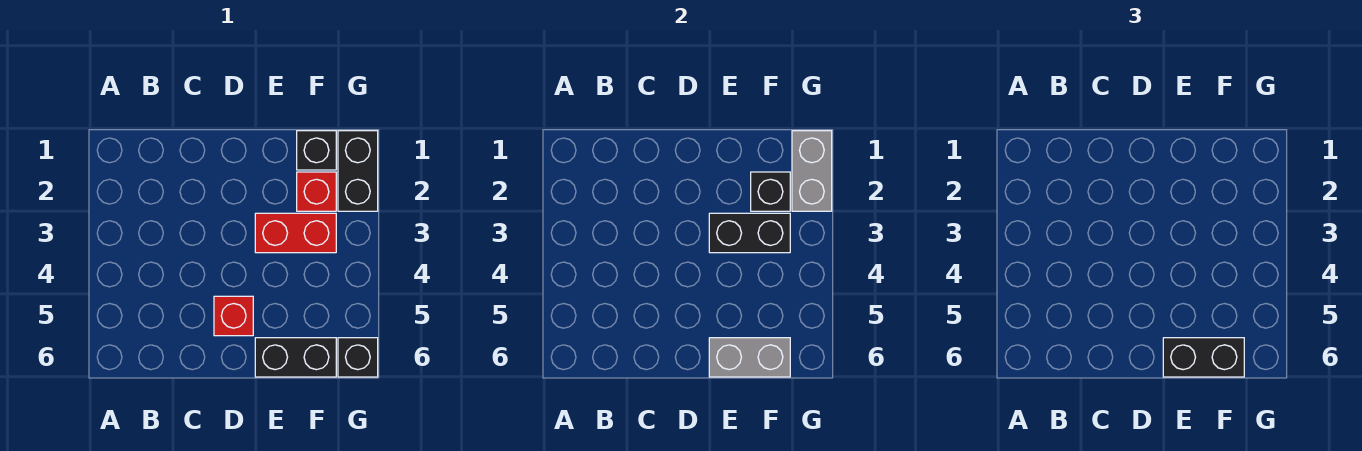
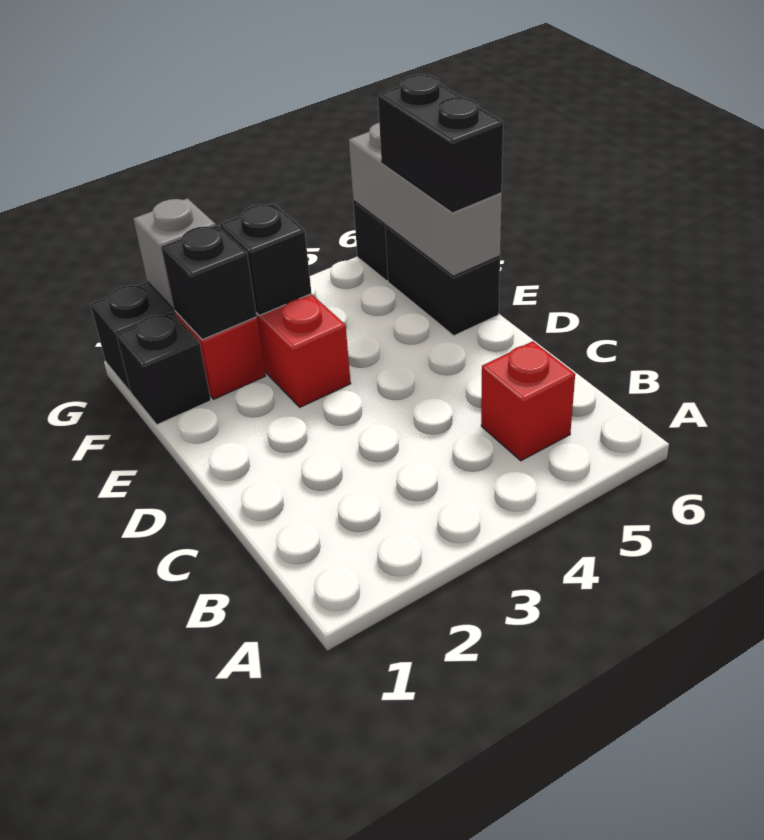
red brick D5 level 1 -> red brick B5 level 1
black brick E3:F3 level 2 -> black brick F3 level 2
grey brick E6:F6 level 2 -> grey brick E6:G6 level 2
grey brick G1:G2 level 2 -> grey brick G2 level 2

